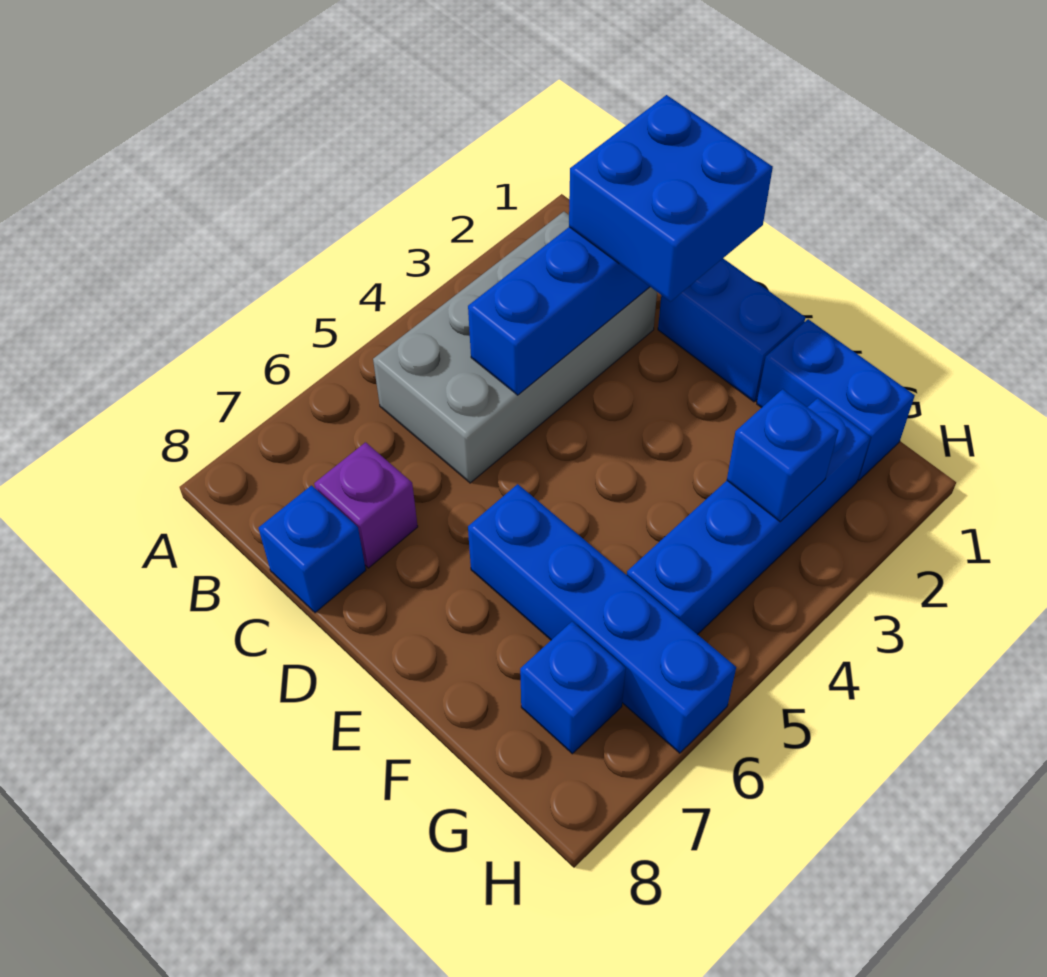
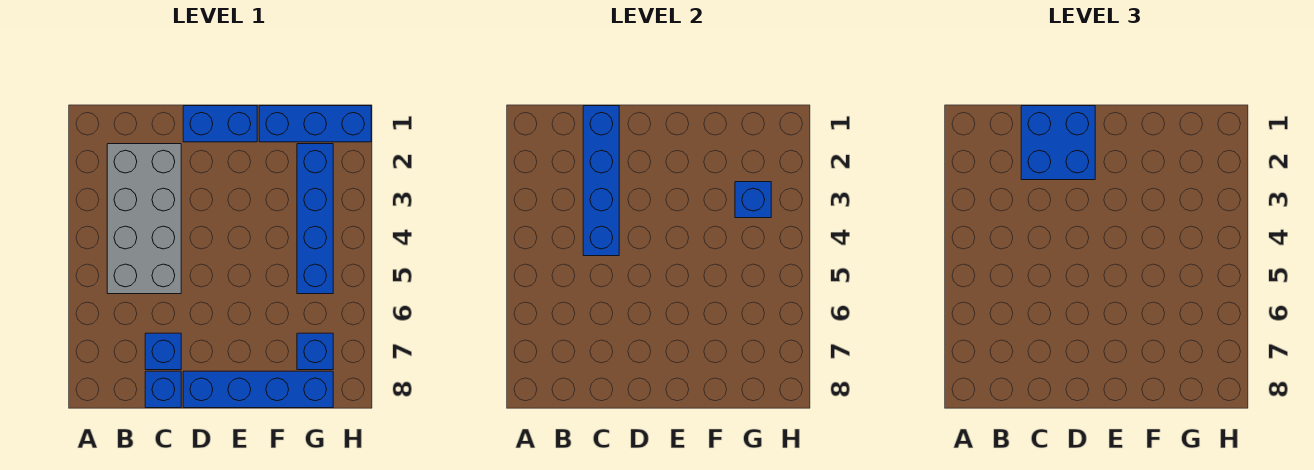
purple brick C7 level 1 -> blue brick C7 level 1
blue brick E6:H6 level 1 -> blue brick D8:G8 level 1
blue brick F1:G1 level 1 -> blue brick F1:H1 level 1

